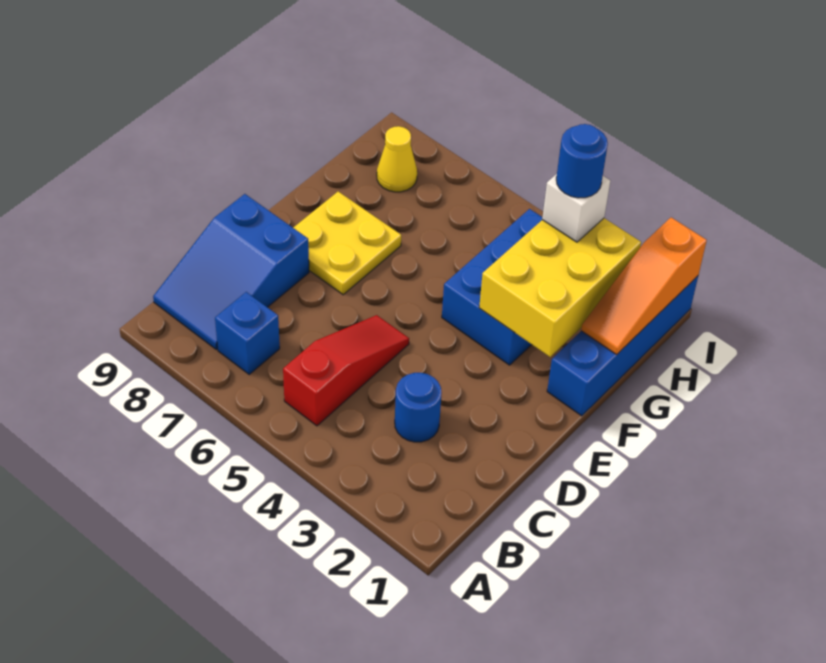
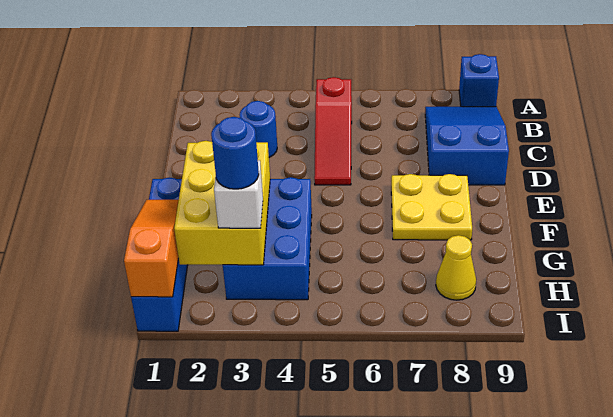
blue brick B7 level 1 -> blue brick A9 level 1

